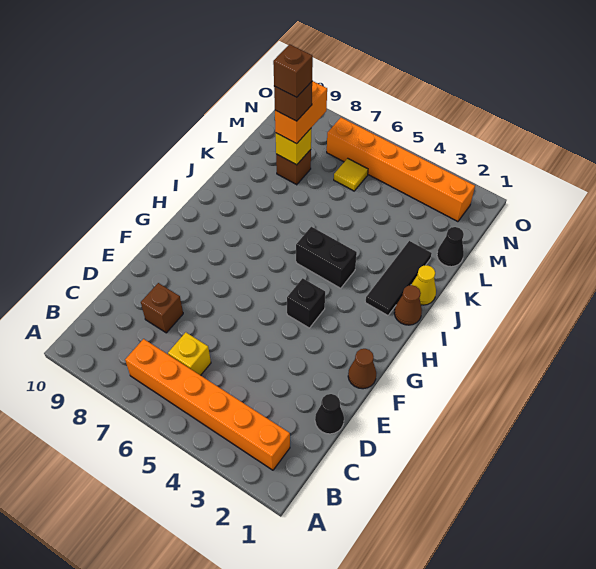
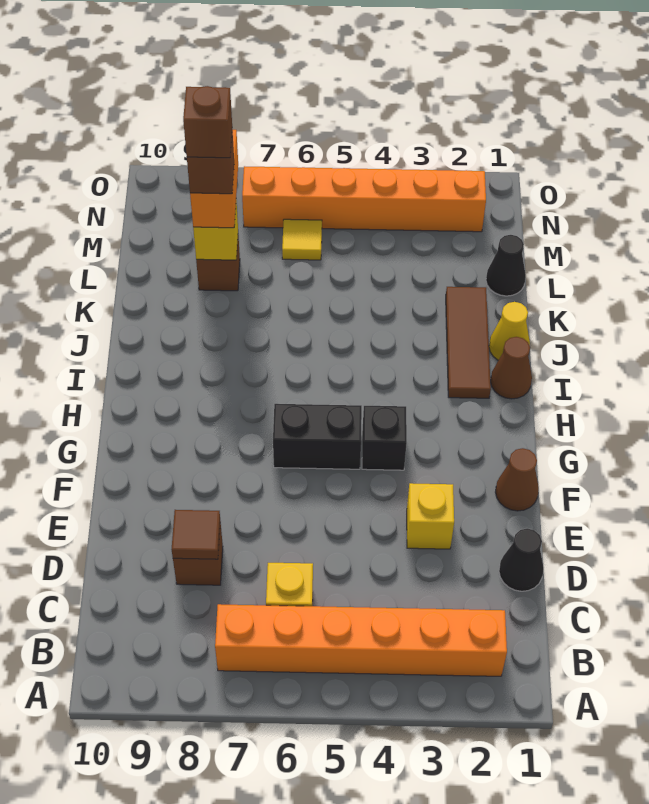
none -> brown tile D8 level 2
none -> yellow brick E3 level 1
black tile I2:K2 level 1 -> brown tile I2:K2 level 1
black brick I4:I5 level 1 -> black brick G5:G6 level 1

